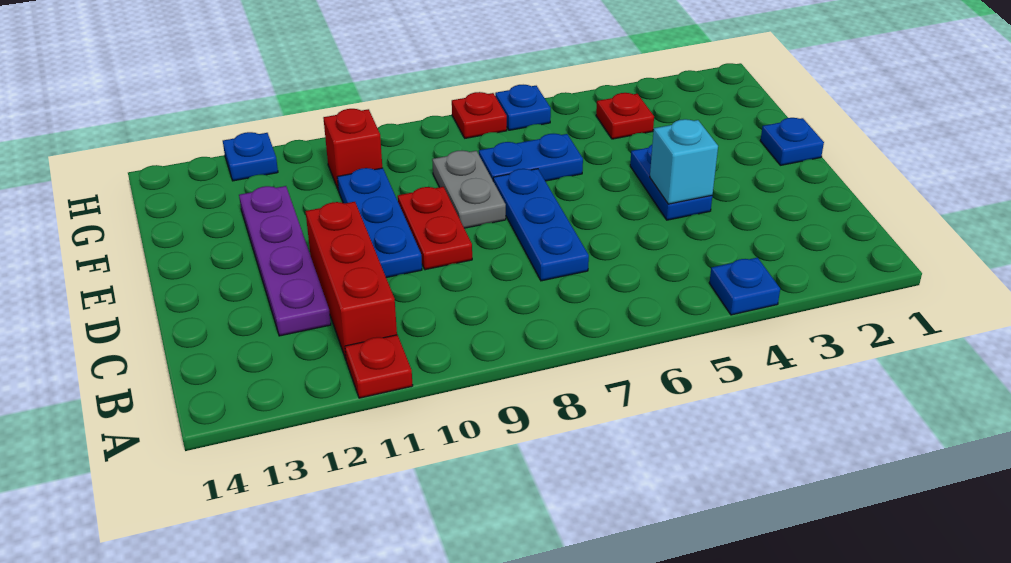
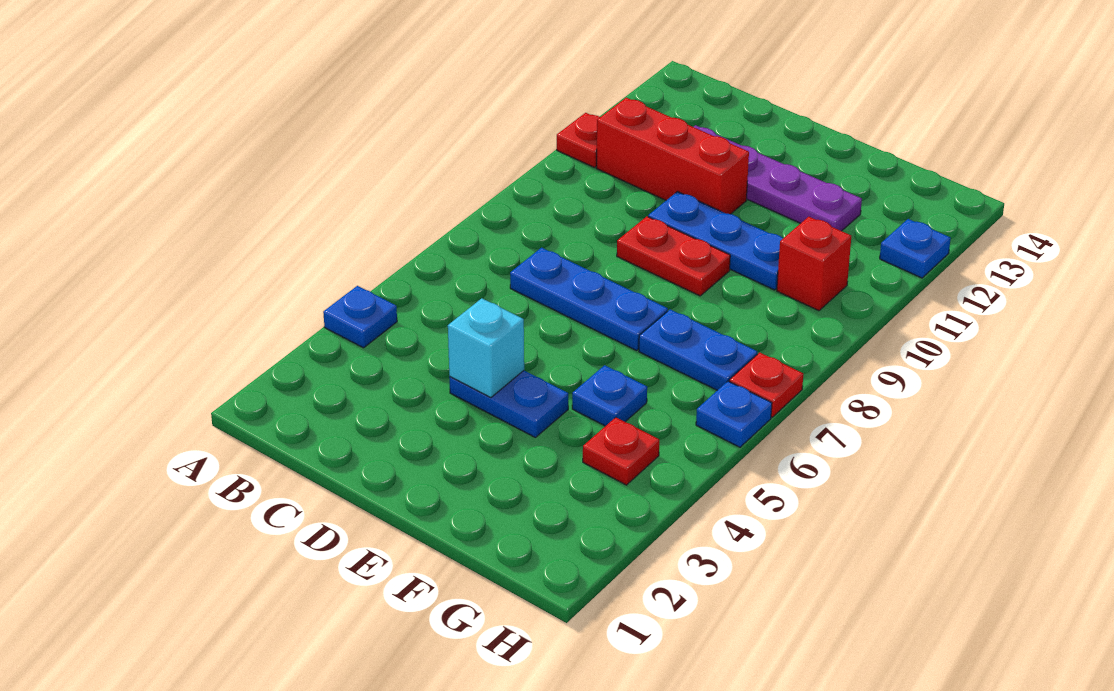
blue plate E1 level 1 -> blue plate F5 level 1
grey plate E8:F8 level 1 -> none
blue plate F6:F7 level 1 -> blue plate F7:G7 level 1

